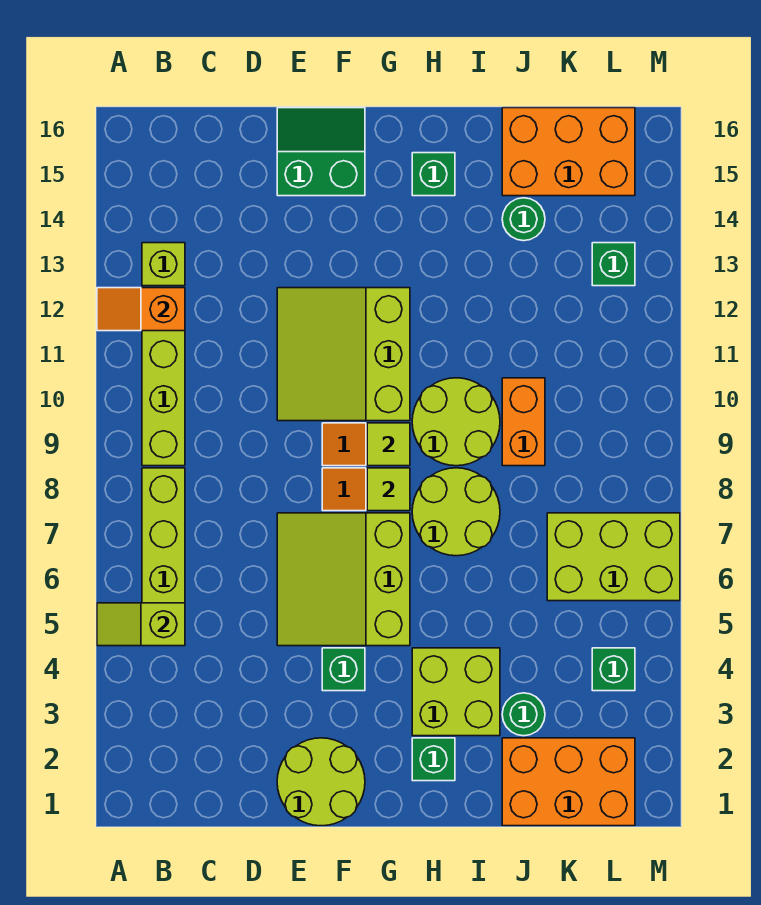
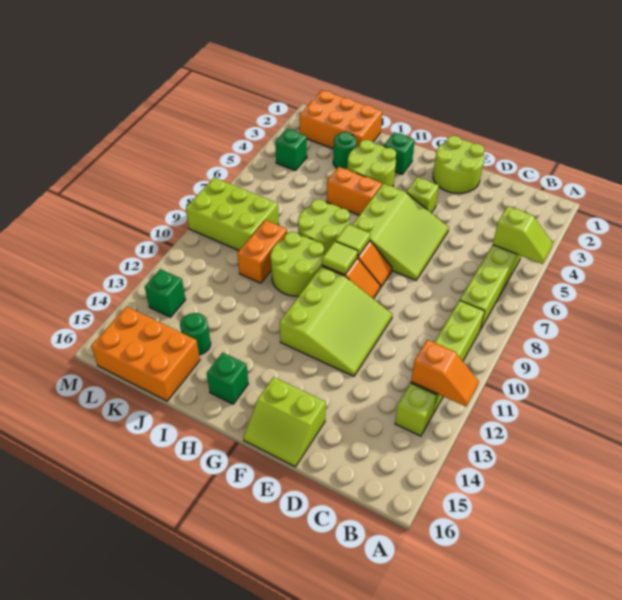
green slope E15:F16 level 1 top 15 -> lime slope E15:F16 level 1 top 15
green brick F4 level 1 -> lime brick F4 level 1
lime brick H3:I4 level 1 -> lime round brick H3:I4 level 1
none -> orange brick H5:I5 level 1
lime brick K6:M7 level 1 -> lime brick K8:M9 level 1

